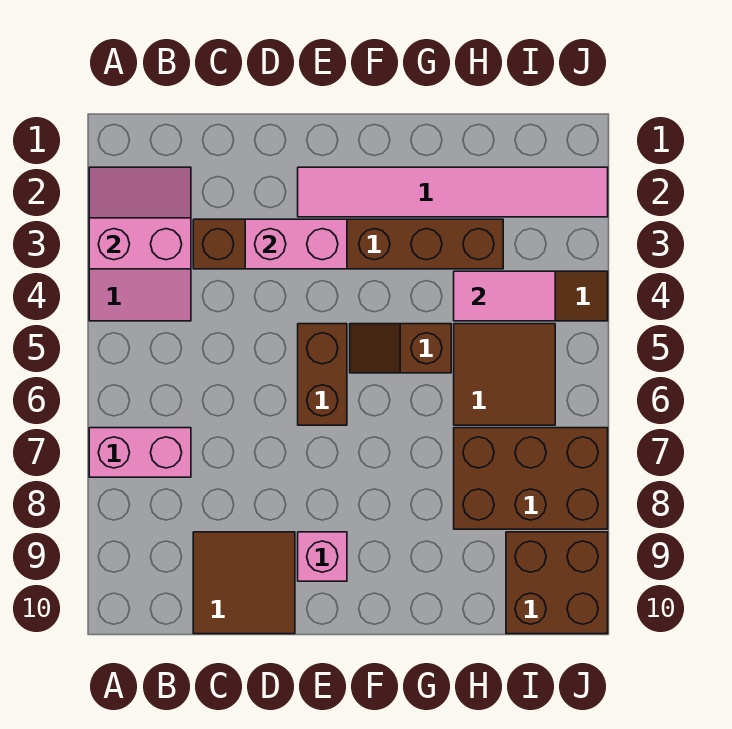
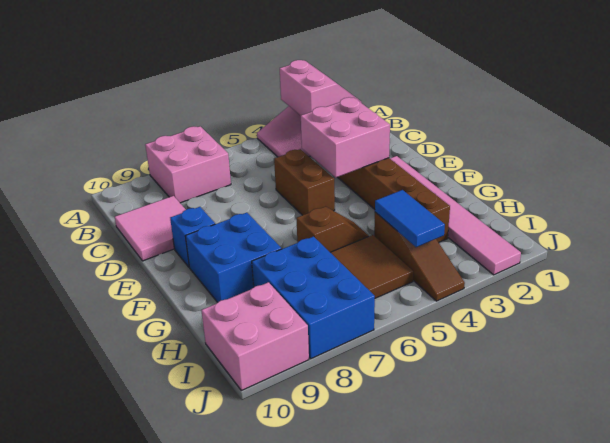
pink brick A7:B7 level 1 -> pink brick A7:B8 level 1
brown tile C9:D10 level 1 -> pink tile C9:D10 level 1
pink brick D3:E3 level 2 -> pink brick D3:E4 level 2
brown brick E5:E6 level 1 -> brown brick D5:E5 level 1
pink brick E9 level 1 -> blue brick E9 level 1
brown slope F5:G5 level 1 top G -> brown slope G5:G6 level 1 top 6
none -> blue brick F8:G9 level 1
pink tile H4:I4 level 2 -> blue tile H4:I4 level 2
brown brick H7:J8 level 1 -> blue brick H7:J8 level 1
brown brick I9:J10 level 1 -> pink brick I9:J10 level 1

